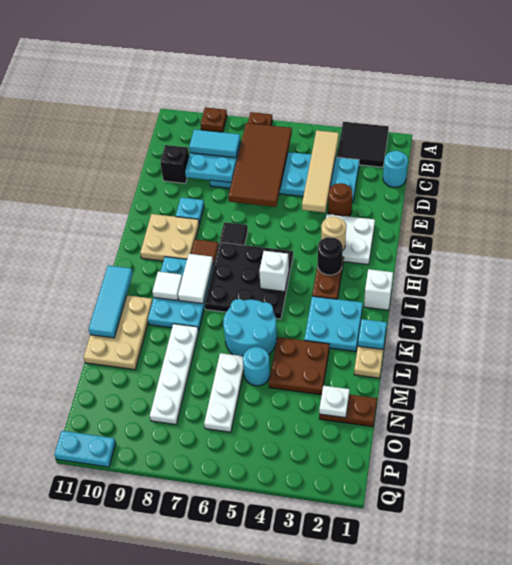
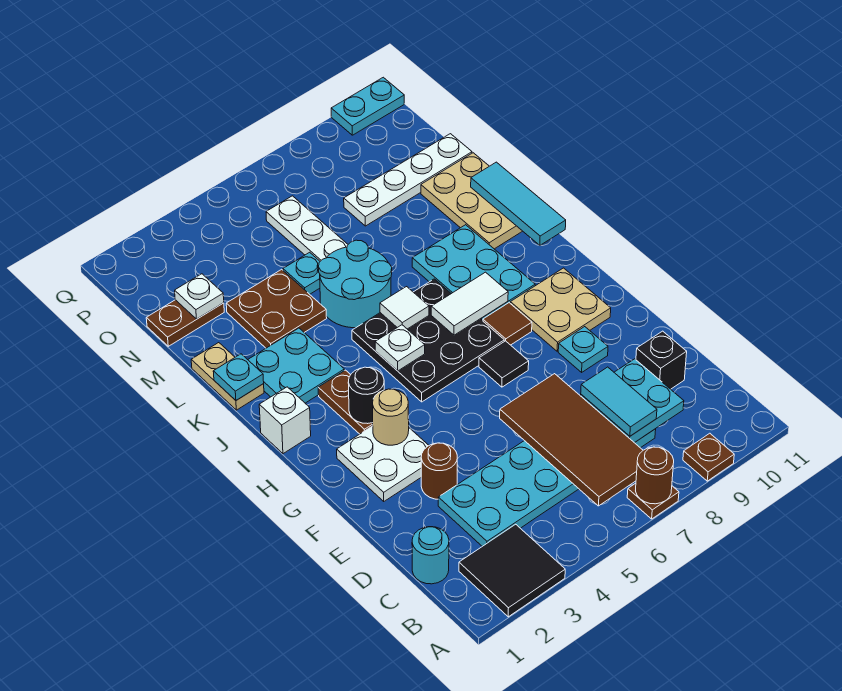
none -> brown round brick A7 level 2
tan tile B4:E4 level 2 -> none
cyan tile C8:C9 level 3 -> cyan tile C8:D8 level 3
white brick I5 level 2 -> white plate I5 level 2
white tile I8:J8 level 2 -> white tile I7:I8 level 2
white tile J9 level 2 -> white tile J6 level 2
white plate L8:O8 level 1 -> white plate N8:N11 level 1
cyan round brick M5 level 1 -> cyan plate M5 level 1

